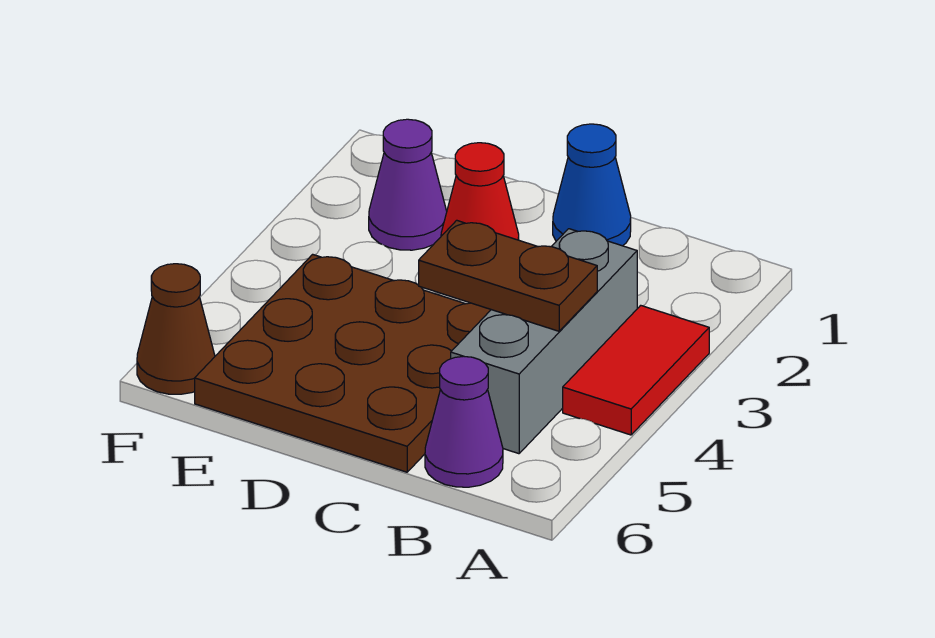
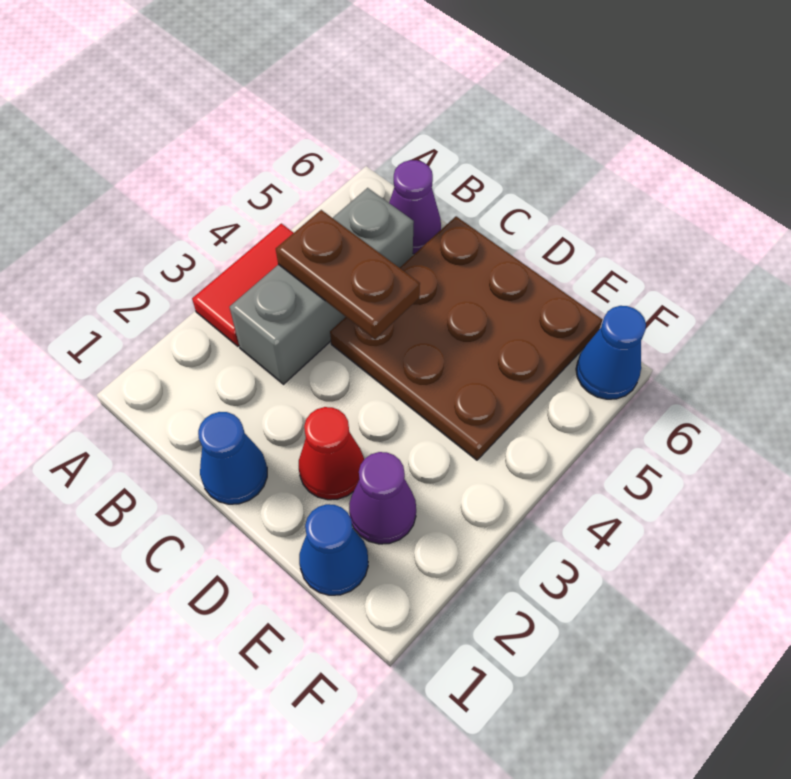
none -> blue cone E1 level 1
brown cone F6 level 1 -> blue cone F6 level 1

